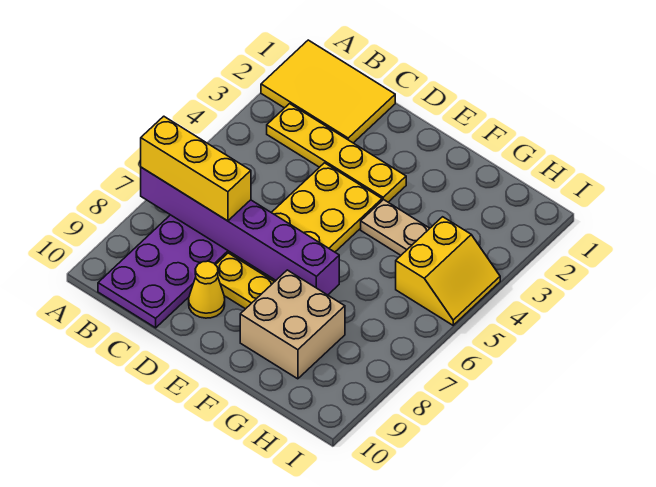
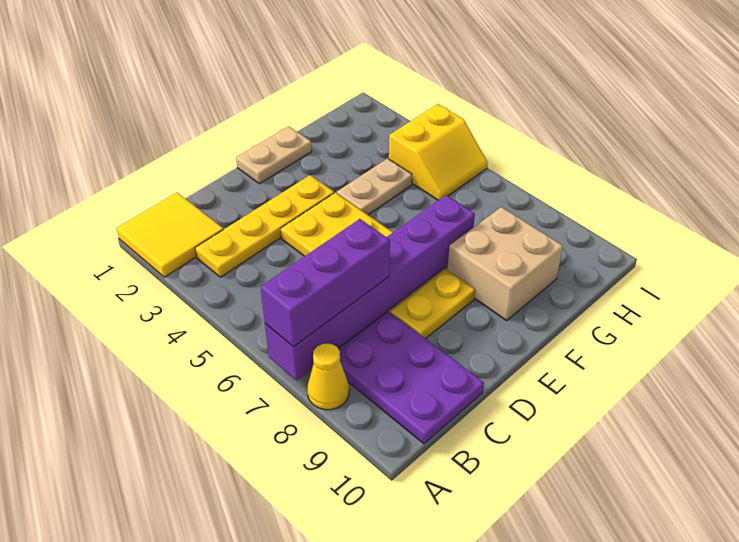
yellow tile A1:C2 level 1 -> yellow tile A1:B2 level 1
yellow brick A7:C7 level 3 -> purple brick A7:C7 level 3
yellow cone D9 level 1 -> yellow cone A8 level 1
none -> tan plate E1:F1 level 1
yellow slope H4:I5 level 1 top H -> yellow slope H4:I5 level 1 top 4

